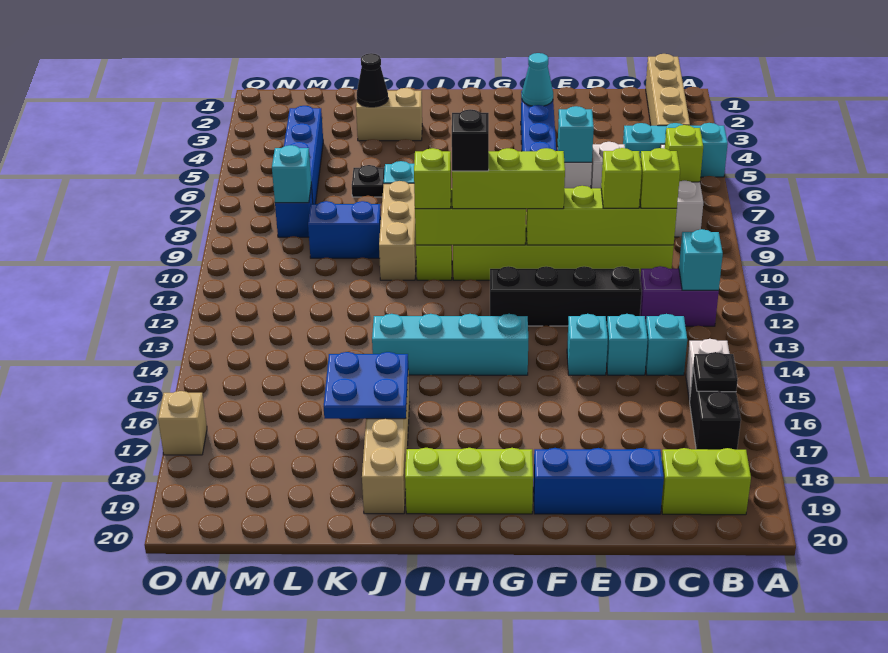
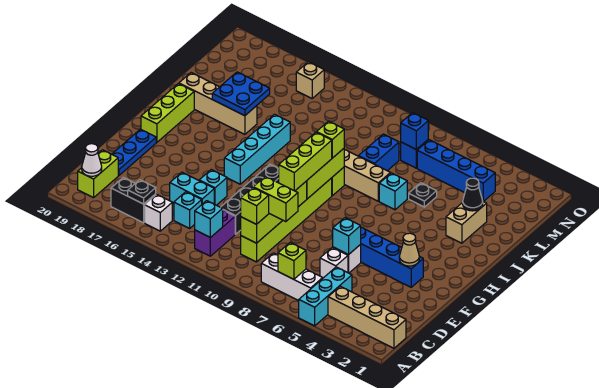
none -> white cone B19 level 2
lime brick D10 level 3 -> lime brick D9:D10 level 3
cyan brick D14 level 1 -> cyan brick D14:D15 level 1
blue brick D19:F19 level 1 -> blue plate D19:F19 level 1
cyan cone F3 level 2 -> tan cone F3 level 2
black brick H10 level 4 -> none
cyan brick M8 level 2 -> blue brick M8 level 2
tan brick O17 level 1 -> tan brick N15 level 1

